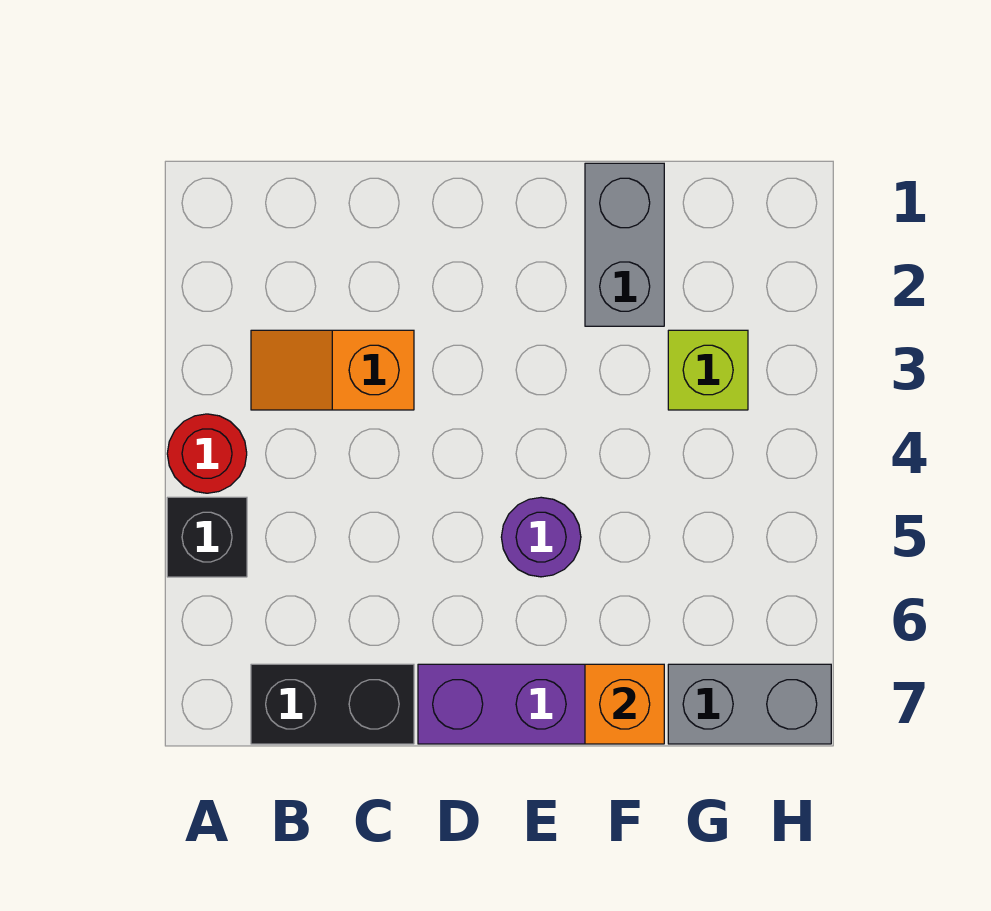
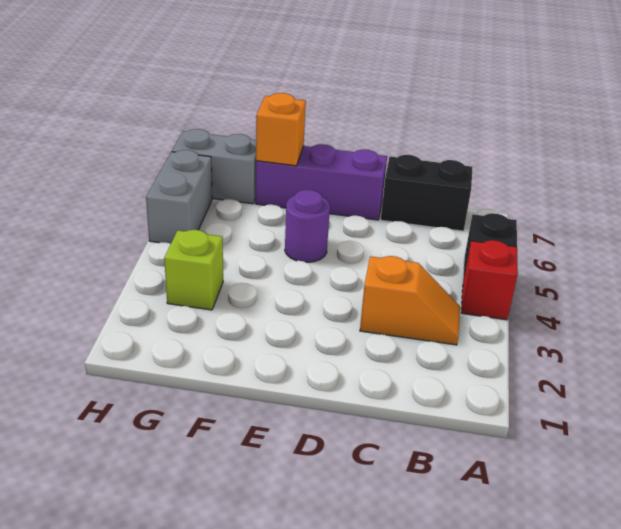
red round brick A4 level 1 -> red brick A4 level 1
grey brick F1:F2 level 1 -> grey brick H5:H6 level 1

